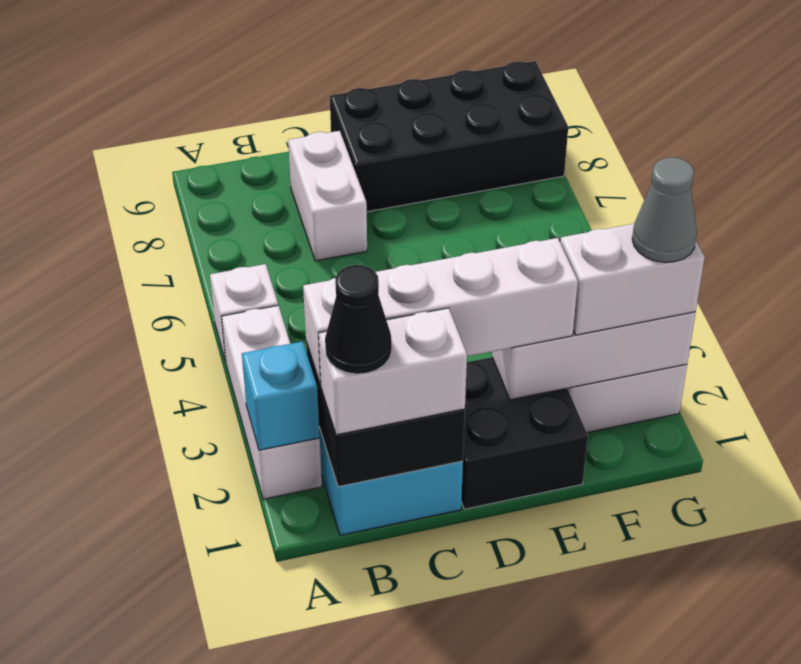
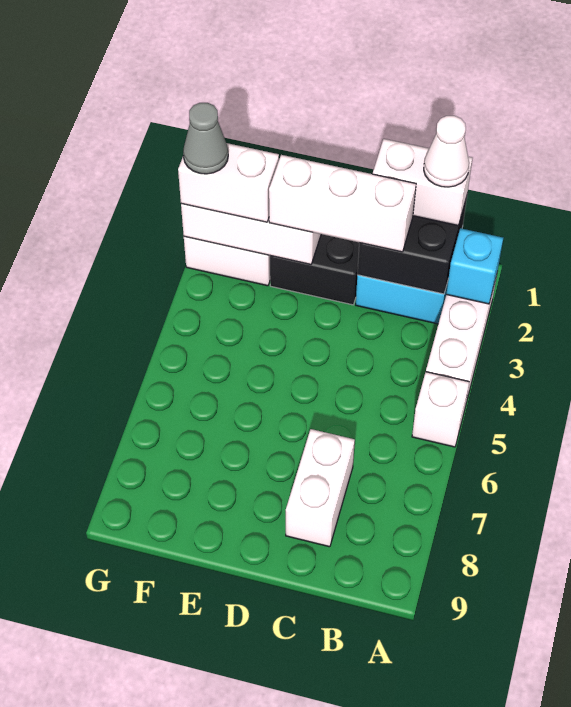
black cone B1 level 4 -> white cone B1 level 4
white brick B2:E2 level 3 -> white brick C2:E2 level 3
black brick D8:G9 level 1 -> none

